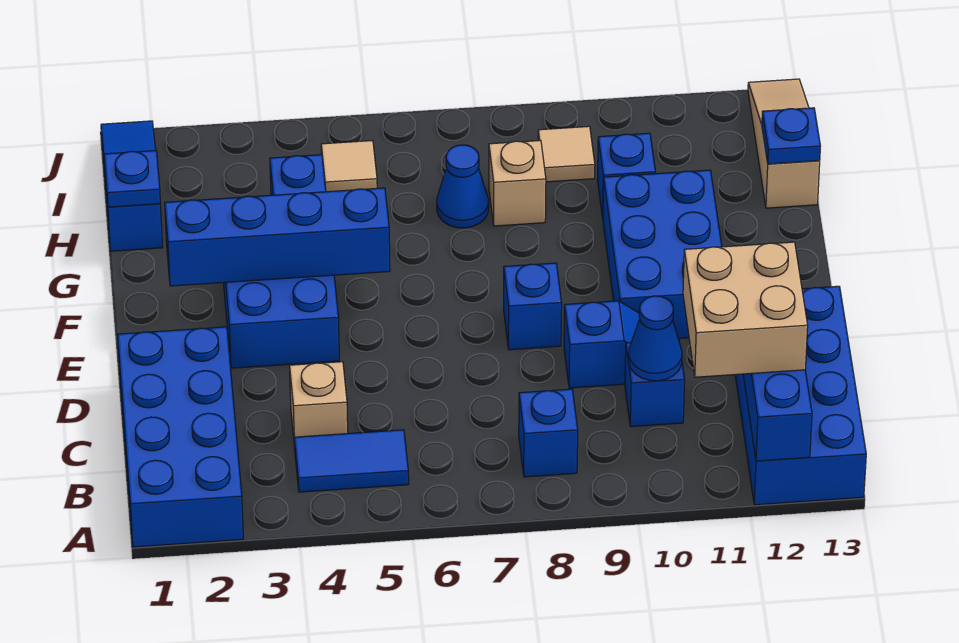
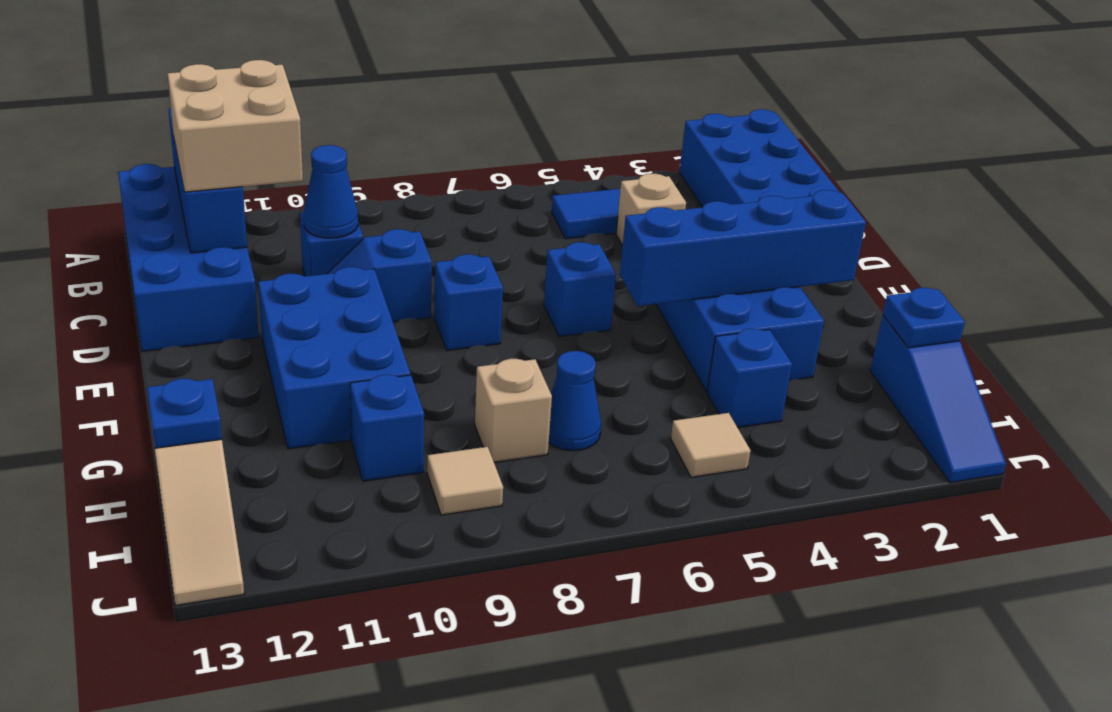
blue brick B8 level 1 -> blue brick E6 level 1

